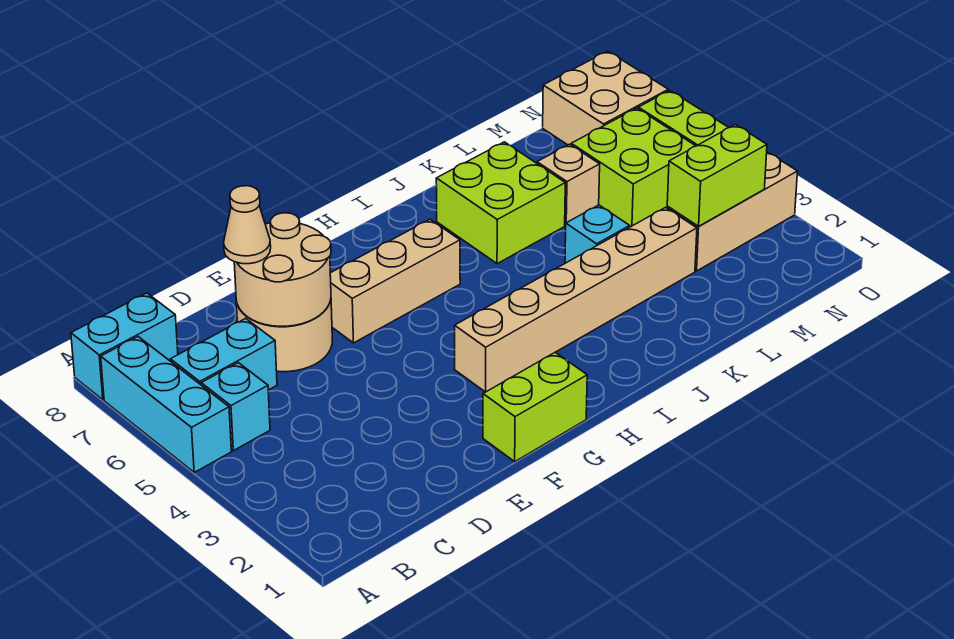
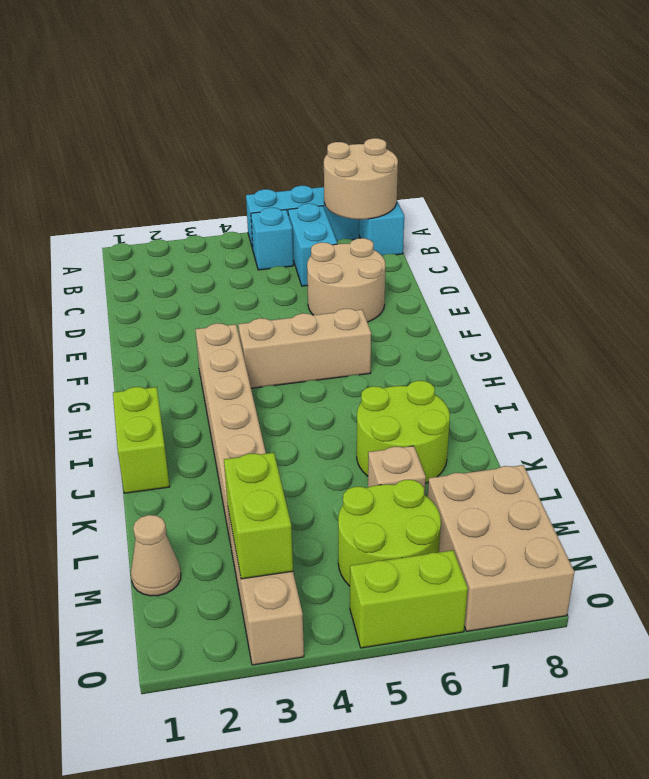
tan round brick D6:E7 level 2 -> tan round brick A7:B8 level 2
tan cone D7 level 3 -> tan cone M1 level 1
lime brick F1:G1 level 1 -> lime brick I1:J1 level 1
tan brick F6:H6 level 1 -> tan brick G4:G6 level 1
lime brick J6:K7 level 1 -> lime round brick J6:K7 level 1
cyan brick K4 level 1 -> none
lime brick M5:N6 level 1 -> lime round brick M5:N6 level 1
tan brick N7:O8 level 1 -> tan brick M7:O8 level 1

